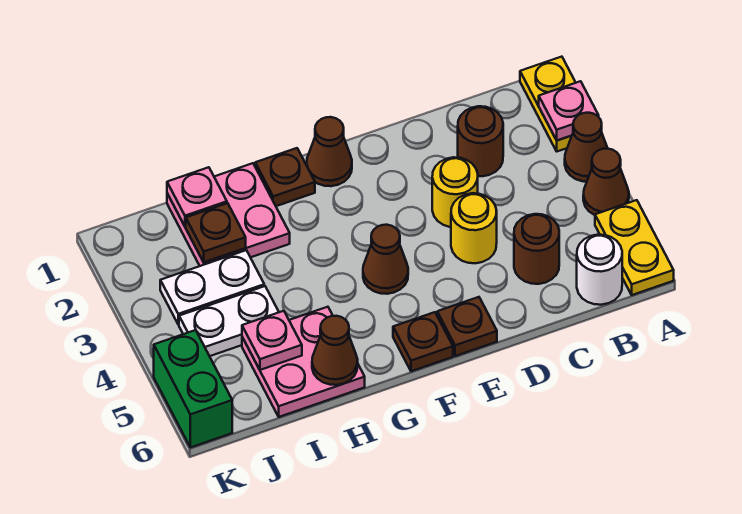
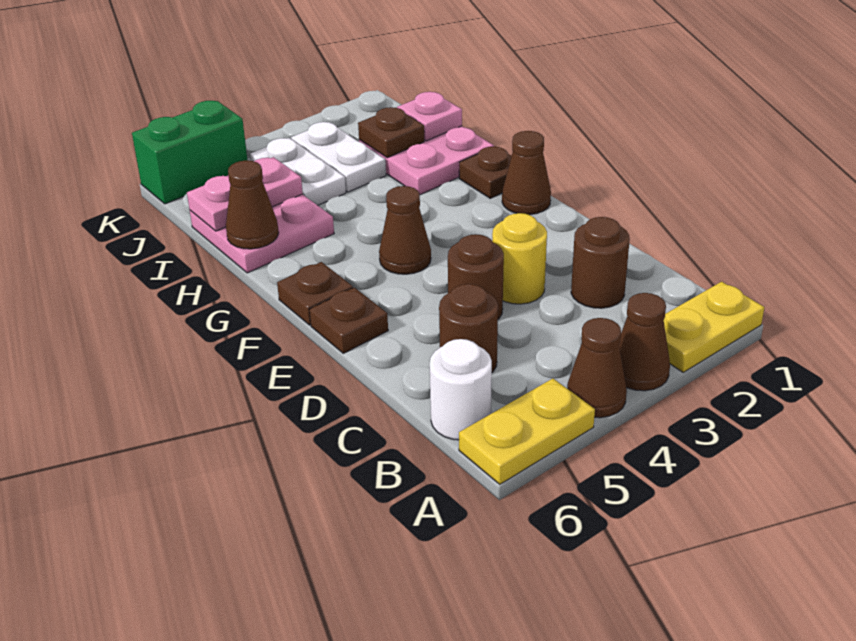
pink plate A2 level 2 -> pink plate I6 level 2
yellow round brick D4 level 1 -> brown round brick D4 level 1

